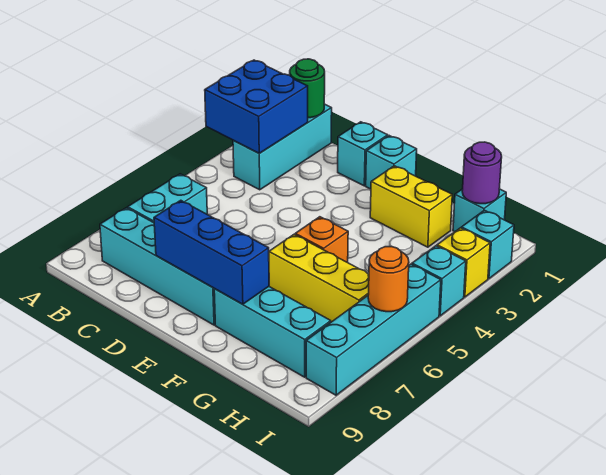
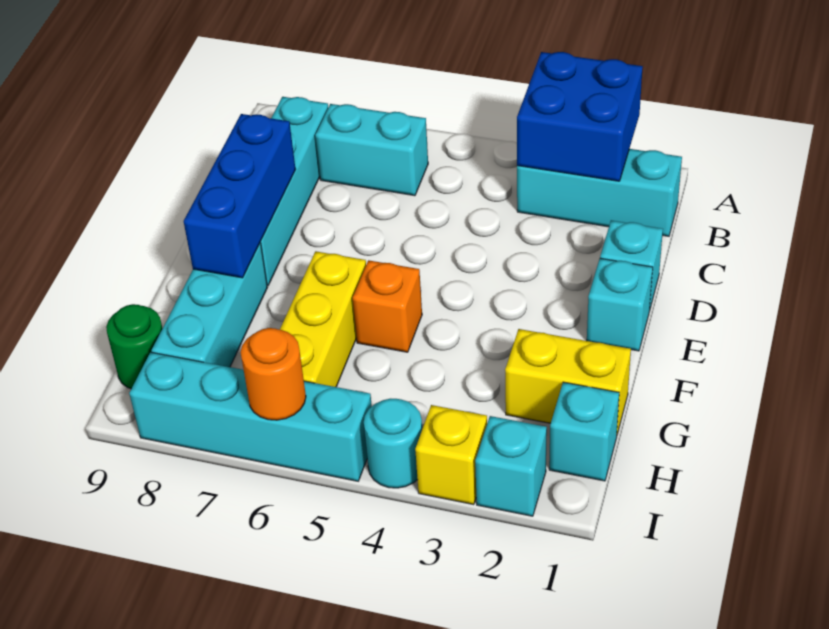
green round brick B1 level 2 -> green round brick H9 level 1
yellow brick F2:G2 level 1 -> yellow brick G1:G2 level 1
purple round brick H1 level 2 -> none
cyan brick I4 level 1 -> cyan round brick I4 level 1

